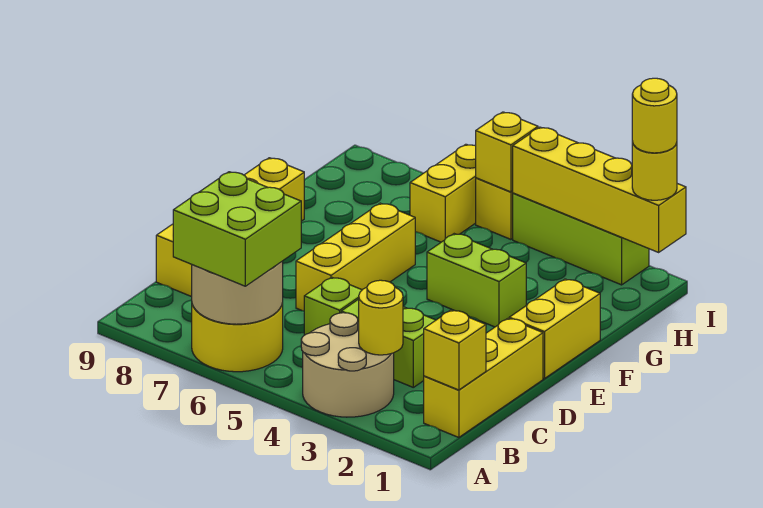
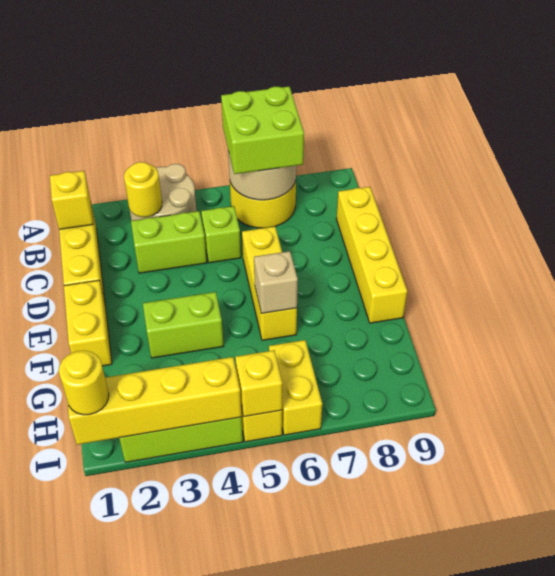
none -> tan brick F6 level 2
yellow round brick I1 level 4 -> none

